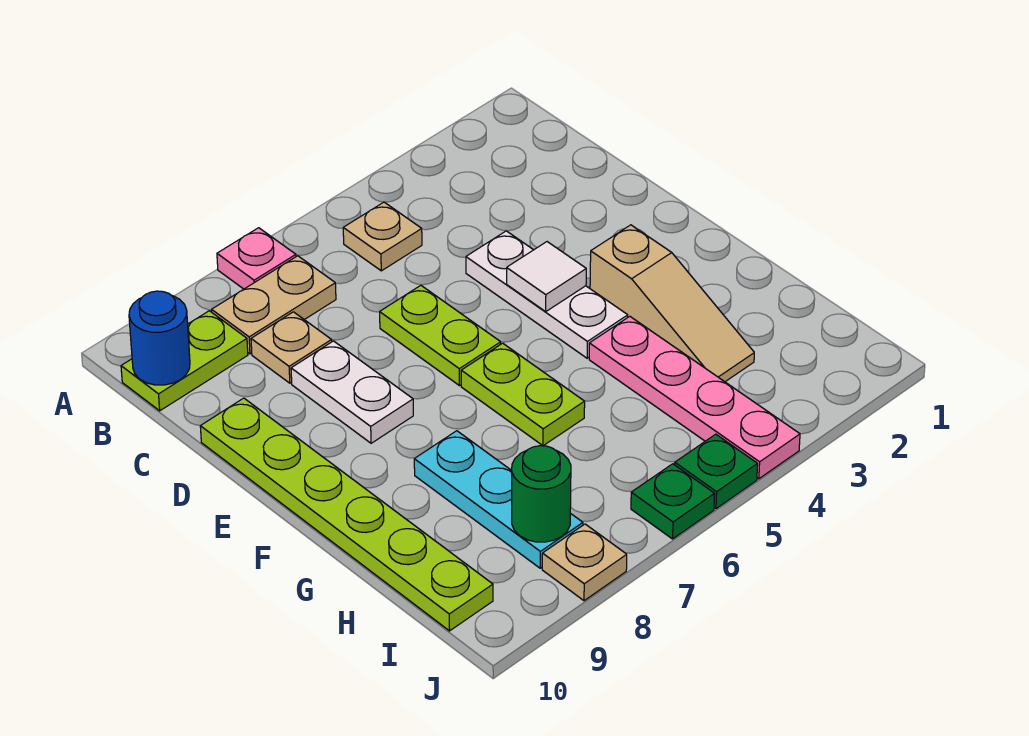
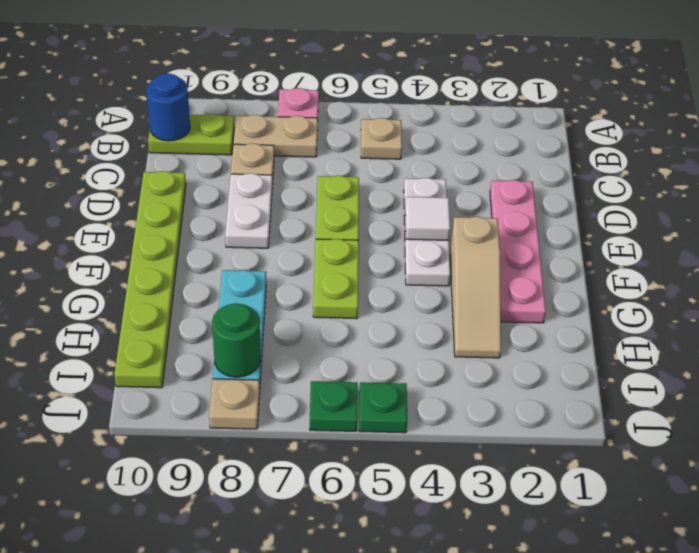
pink plate G4:J4 level 1 -> pink plate D2:G2 level 1

